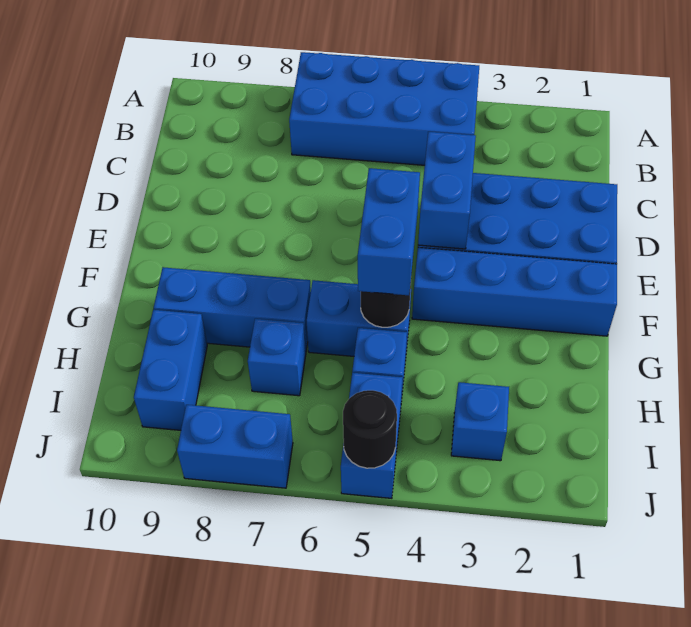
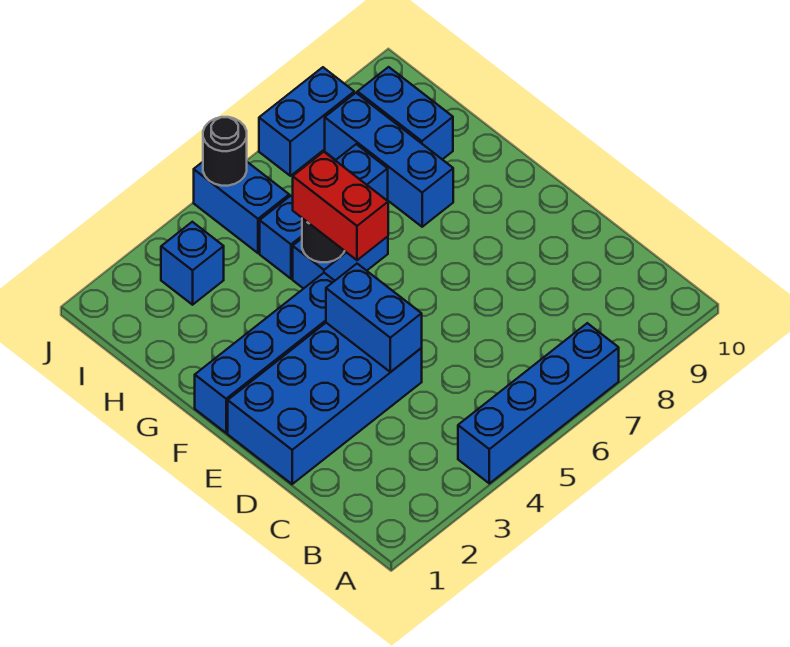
blue brick A4:B7 level 1 -> blue brick A4:A7 level 1
blue brick F5:G5 level 3 -> red brick F5:G5 level 3
blue brick G7:G9 level 1 -> blue brick G8:I8 level 1

